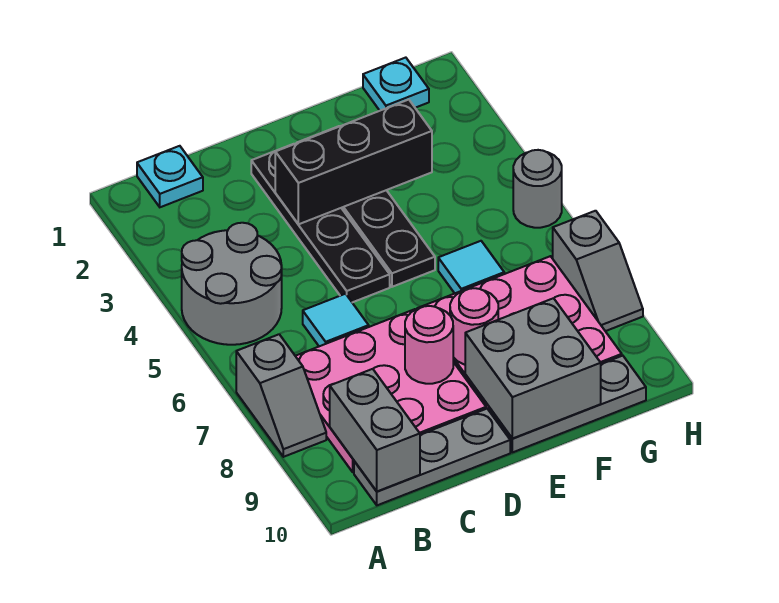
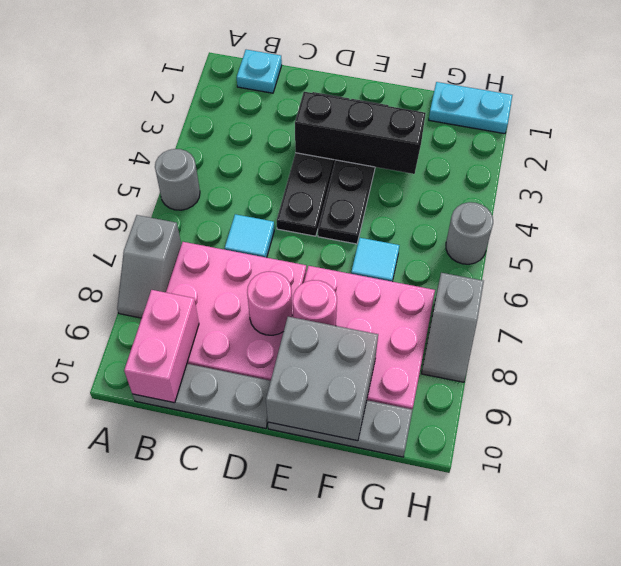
grey round brick A4:B5 level 1 -> grey round brick A5 level 1
grey brick B9:B10 level 2 -> pink brick B9:B10 level 2
cyan plate G1 level 1 -> cyan plate G1:H1 level 1

